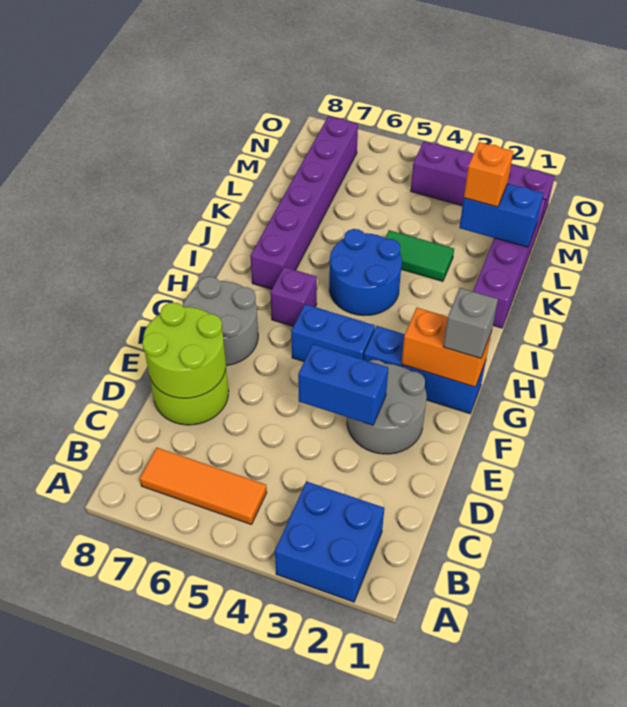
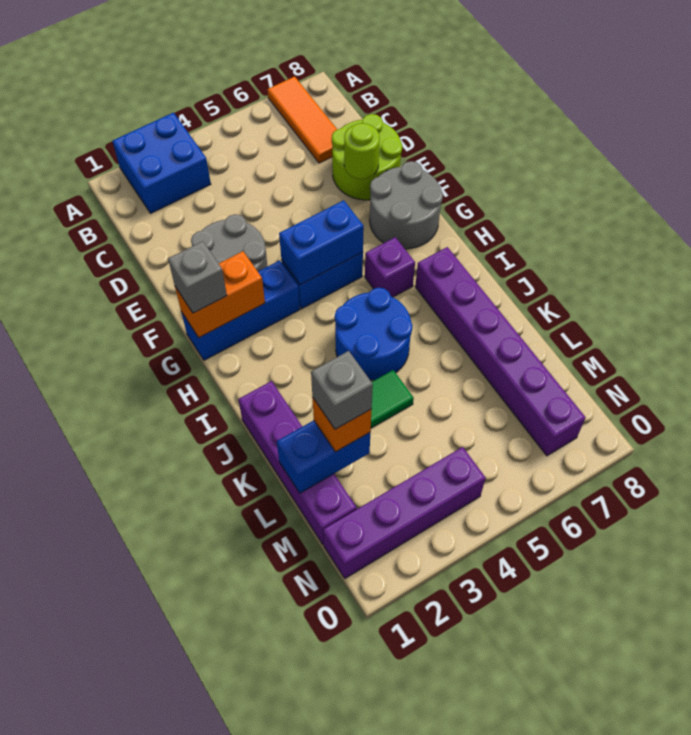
orange tile B5:B7 level 1 -> orange tile A7:C7 level 1
lime round brick D7:E8 level 2 -> lime round brick E7 level 2
blue brick E3:E4 level 2 -> blue brick G4:G5 level 2
none -> grey brick L2 level 4

